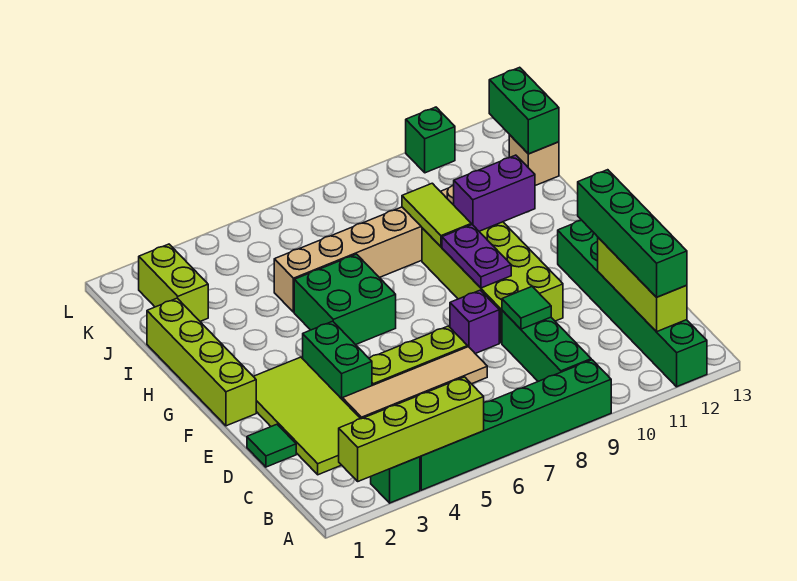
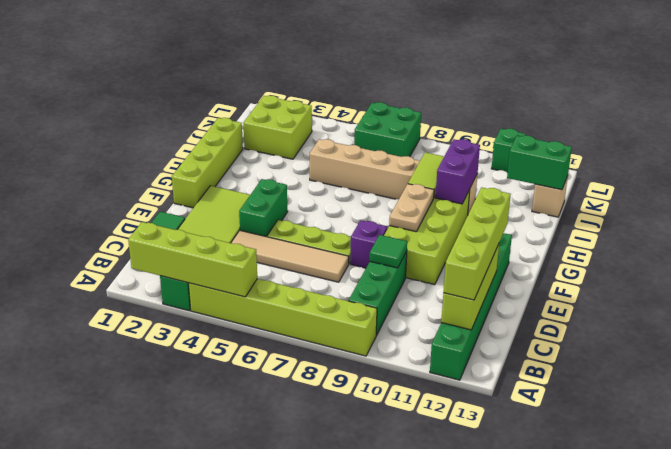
green brick A4:A9 level 1 -> lime brick A4:A9 level 1
green brick B12:E12 level 3 -> lime brick B12:E12 level 3
purple plate F9:G9 level 2 -> tan plate F9:G9 level 2
green brick G5:H6 level 1 -> green brick K6:L7 level 1
purple brick H10:H11 level 2 -> purple brick H10:I10 level 2
lime brick J2:K2 level 1 -> lime brick J2:K3 level 1
green brick J13:K13 level 2 -> green brick J12:J13 level 2

